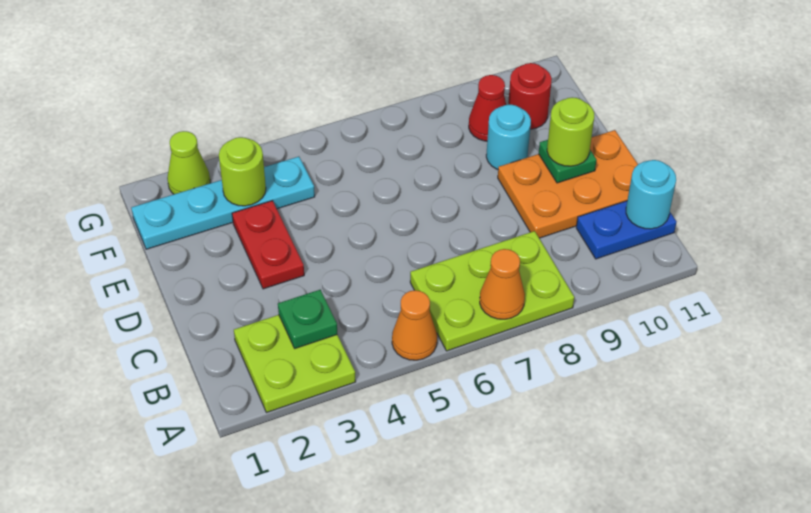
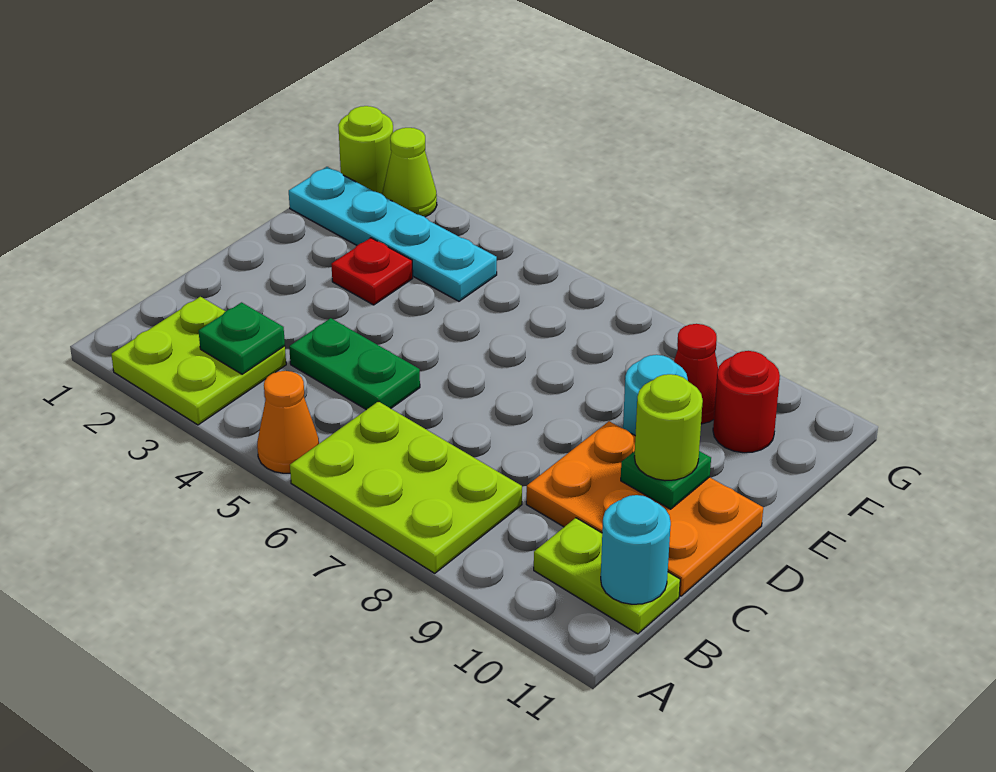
orange cone A7 level 2 -> none
blue plate B10:B11 level 1 -> lime plate B10:B11 level 1
none -> green plate C4:C5 level 1
red plate D3:E3 level 1 -> red plate E3 level 1
lime round brick F3 level 2 -> lime round brick G1 level 1

